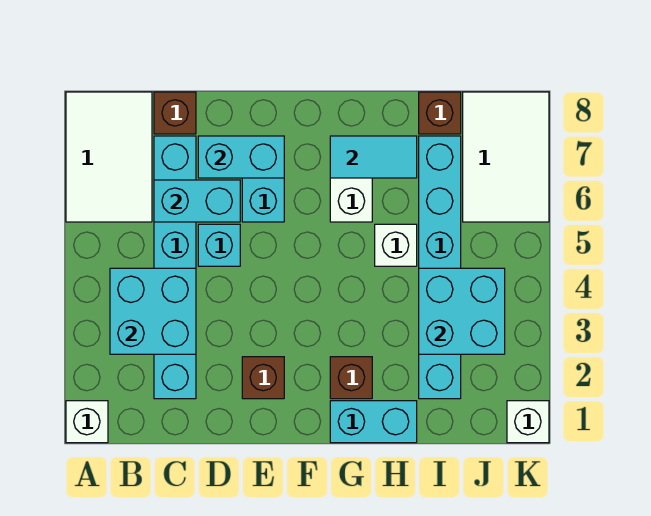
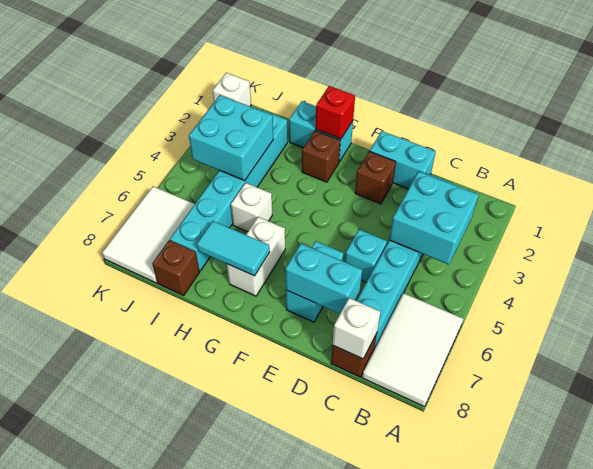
white brick A1 level 1 -> white brick C8 level 2
cyan brick C6:D6 level 2 -> cyan brick D1:E1 level 1
none -> red brick G1 level 2

